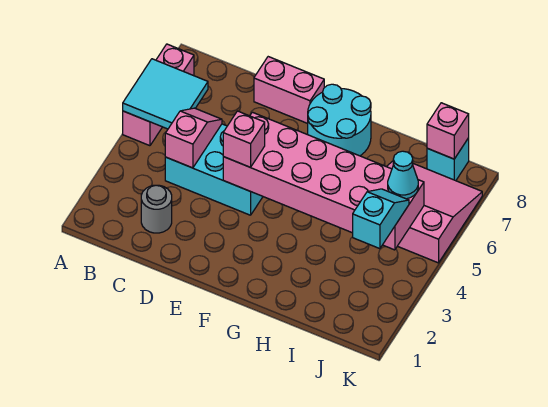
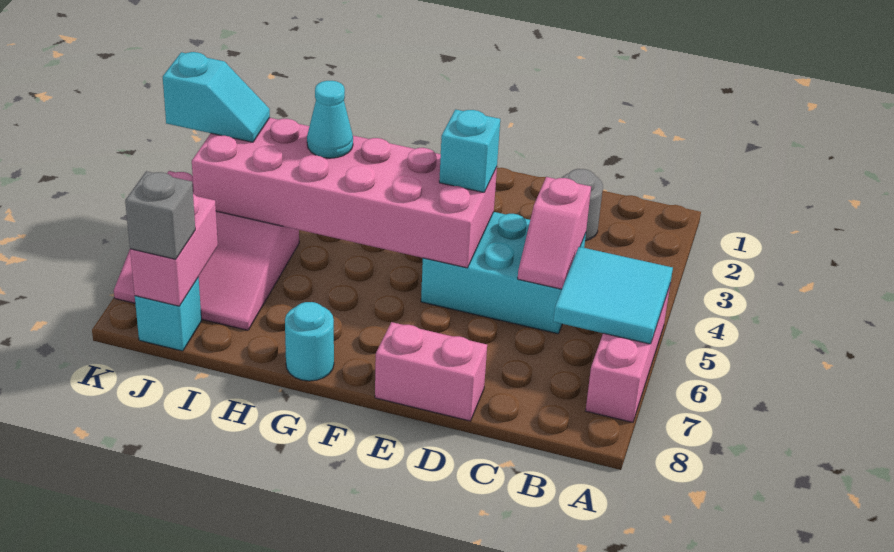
pink brick E4 level 3 -> cyan brick E4 level 3
cyan round brick F7:G8 level 1 -> cyan round brick G8 level 1
cyan slope J3:J4 level 3 top 3 -> cyan slope J4:K4 level 3 top K
cyan cone J5 level 3 -> cyan cone H4 level 3
pink brick J8 level 2 -> pink brick J7:J8 level 2
none -> grey brick J8 level 3

